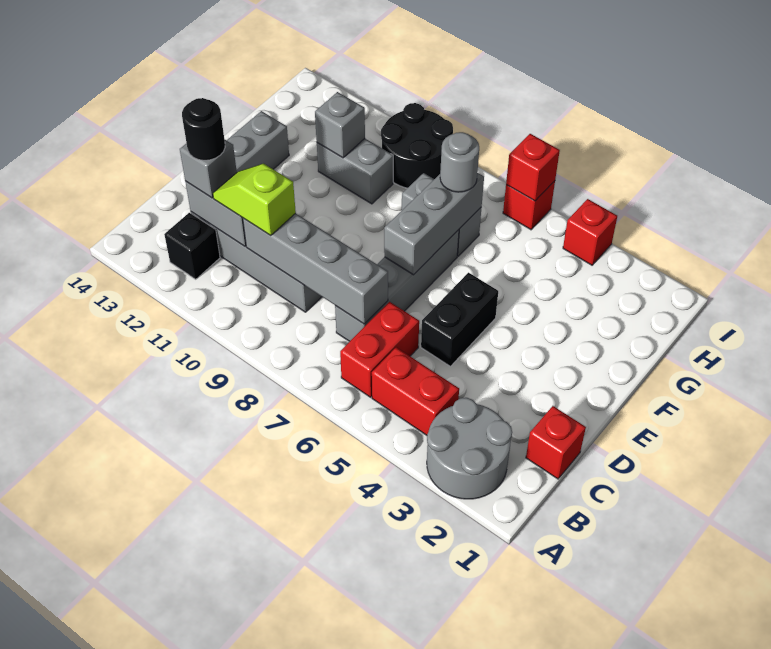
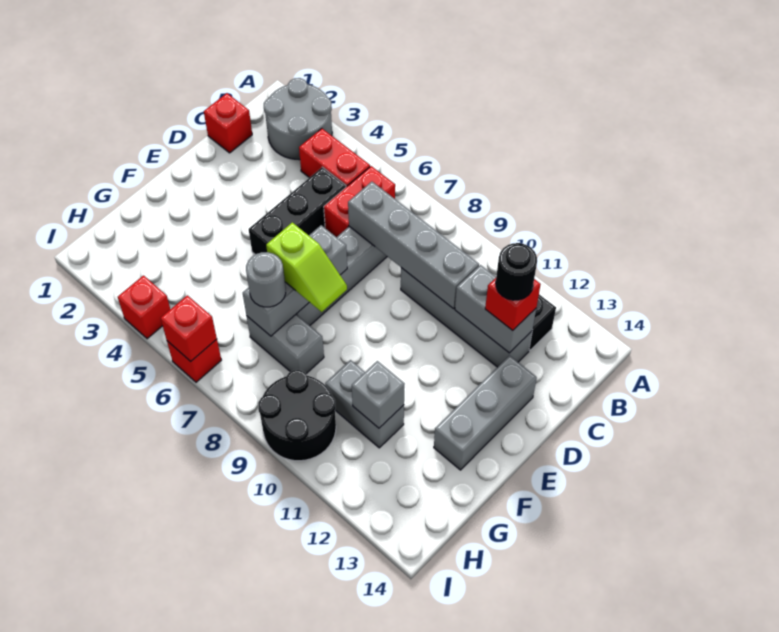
lime slope C10:C11 level 3 top 10 -> lime slope F7:F8 level 3 top 7
grey brick C12 level 3 -> red brick C12 level 3
black brick D5:E5 level 1 -> black brick C5:E5 level 1

